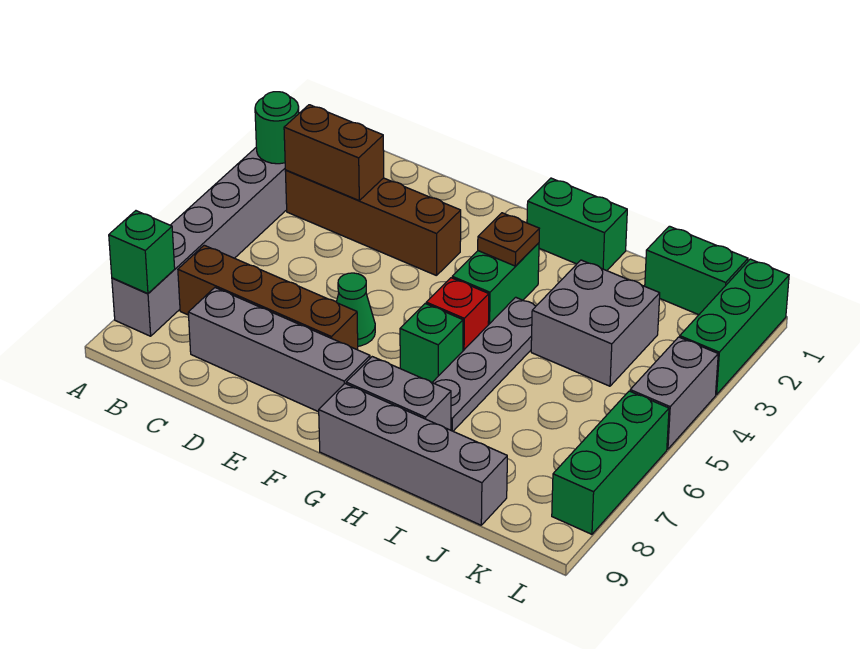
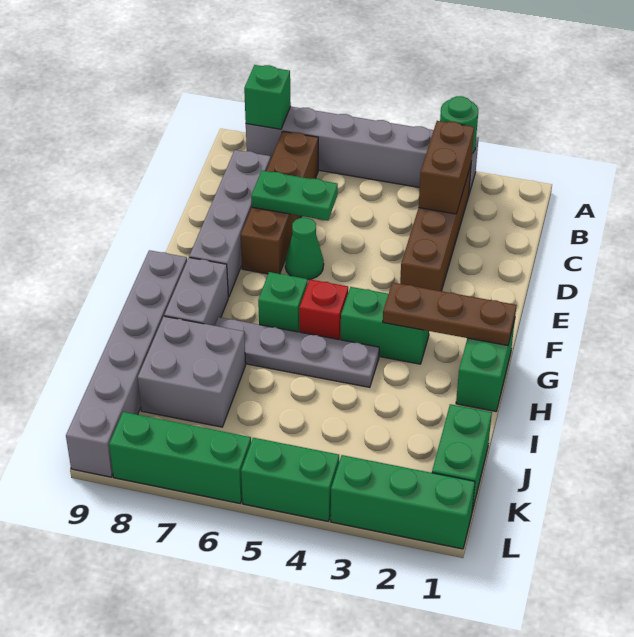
none -> green plate D6:D7 level 2
brown plate G3 level 2 -> brown plate G1:G3 level 2
grey brick G9:J9 level 1 -> grey brick G9:L9 level 1
grey brick I3:J4 level 1 -> grey brick I7:J8 level 1
grey brick L4:L5 level 1 -> green brick L4:L5 level 1

